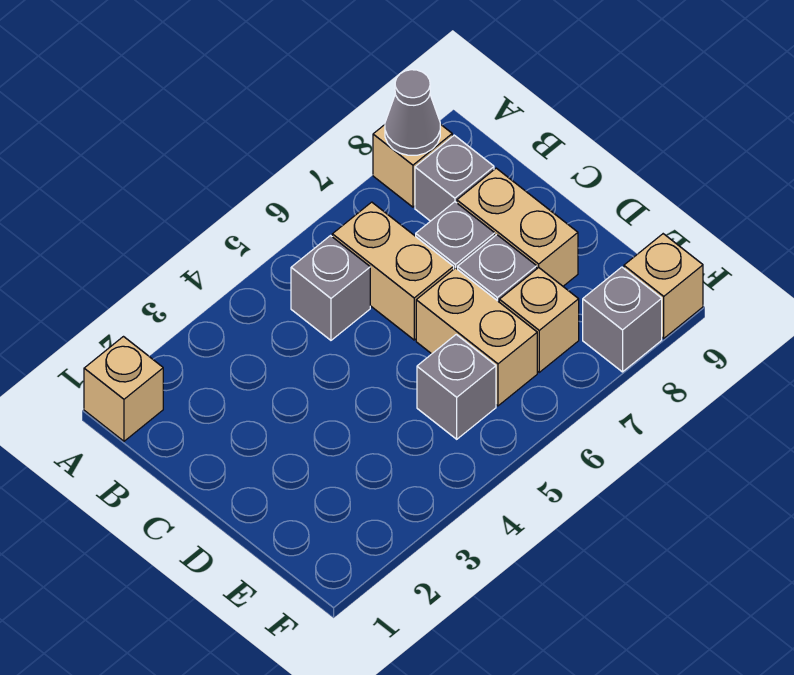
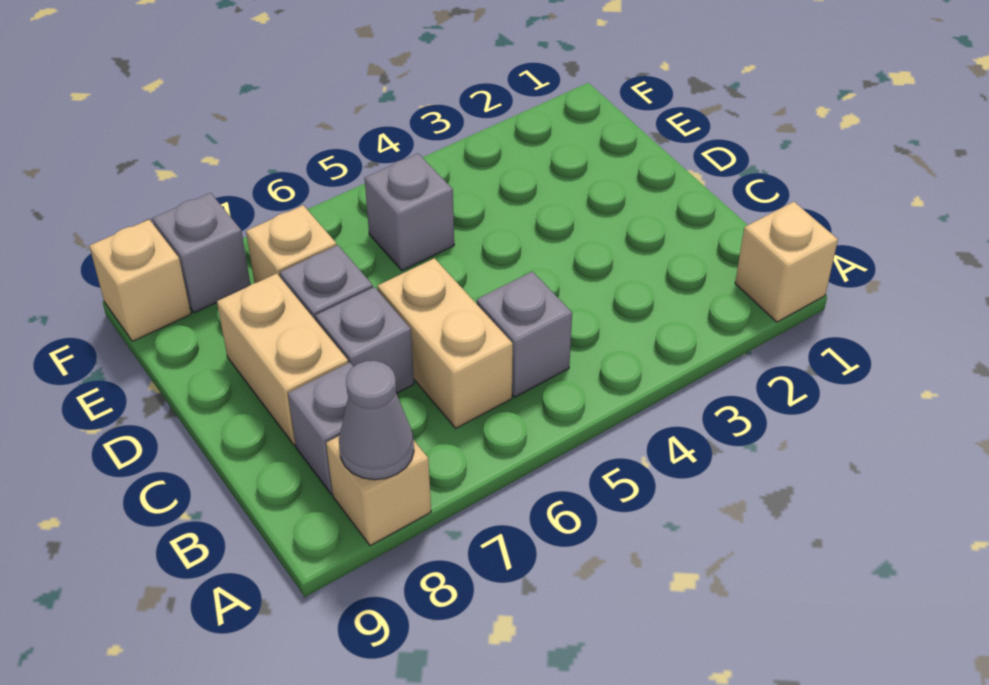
tan brick D6:E6 level 1 -> none

